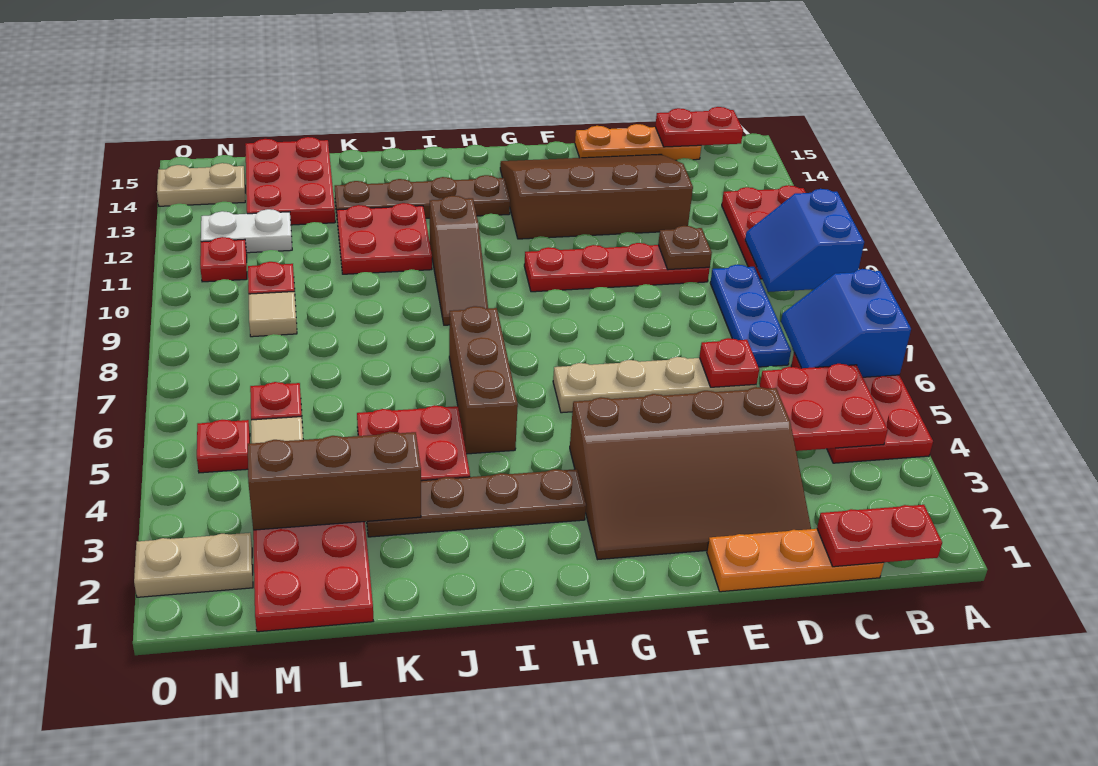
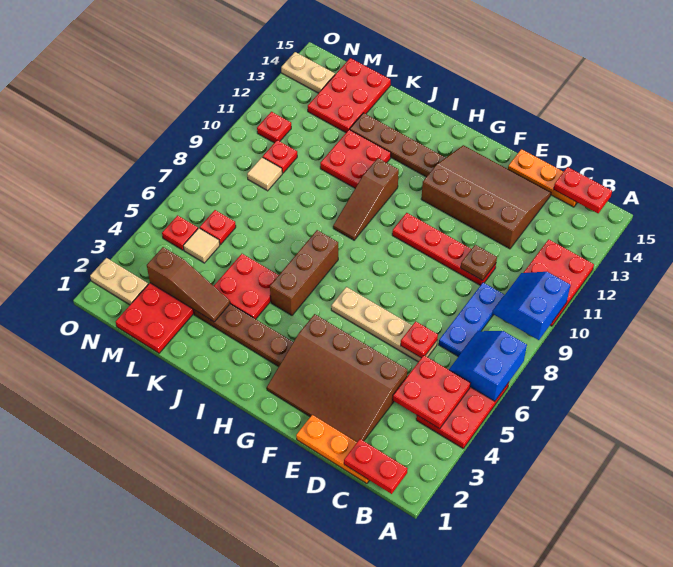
brown brick K3:M3 level 2 -> brown slope K3:M3 level 2 top M
white plate M12:N12 level 1 -> none

